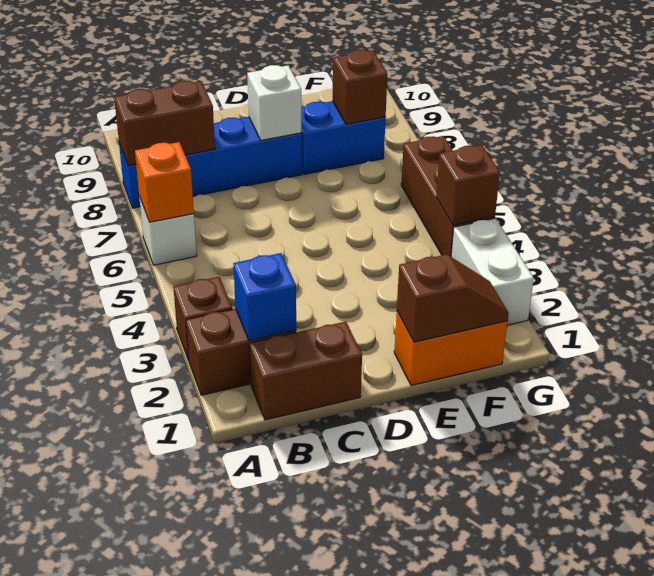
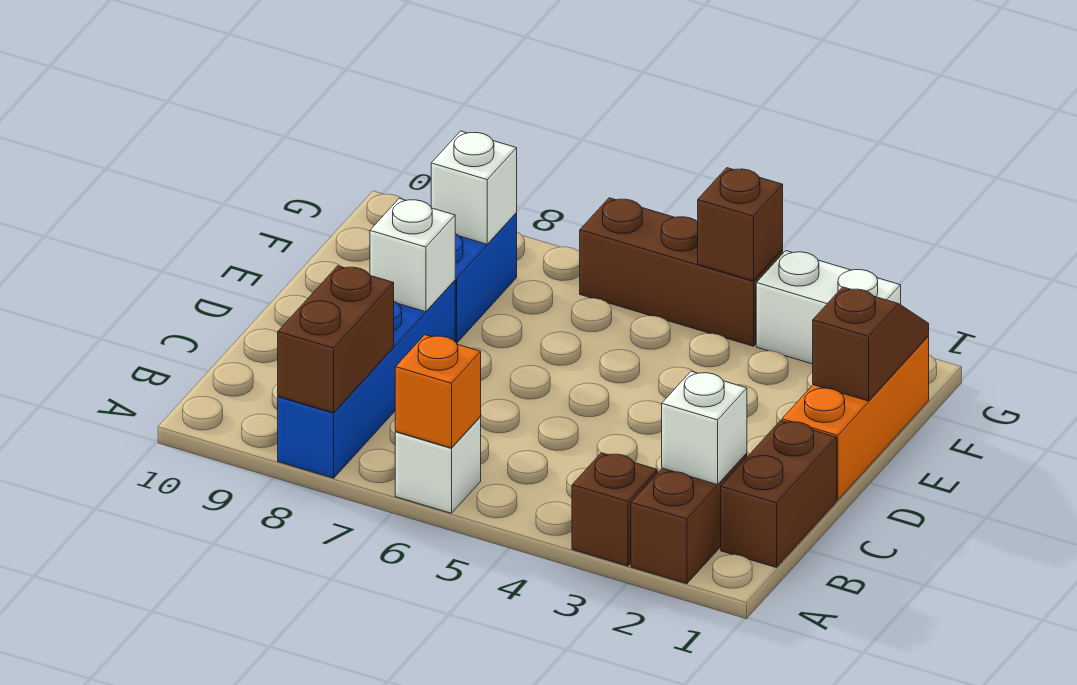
blue brick B2 level 2 -> white brick B2 level 2
orange brick E1:F1 level 1 -> orange brick D1:F1 level 1
brown brick F8 level 2 -> white brick F8 level 2

